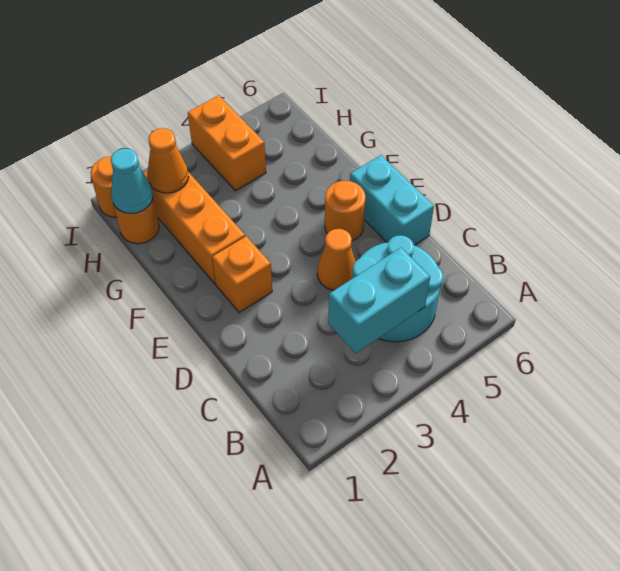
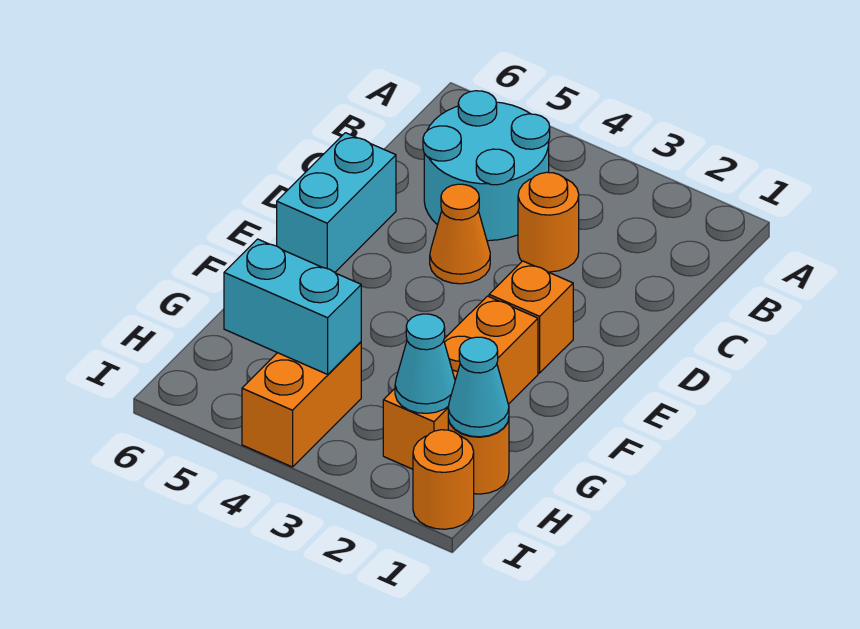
cyan brick B3:B4 level 2 -> cyan brick H4:H5 level 2
orange round brick E5 level 1 -> orange round brick C3 level 1
orange cone H2 level 2 -> cyan cone H2 level 2

